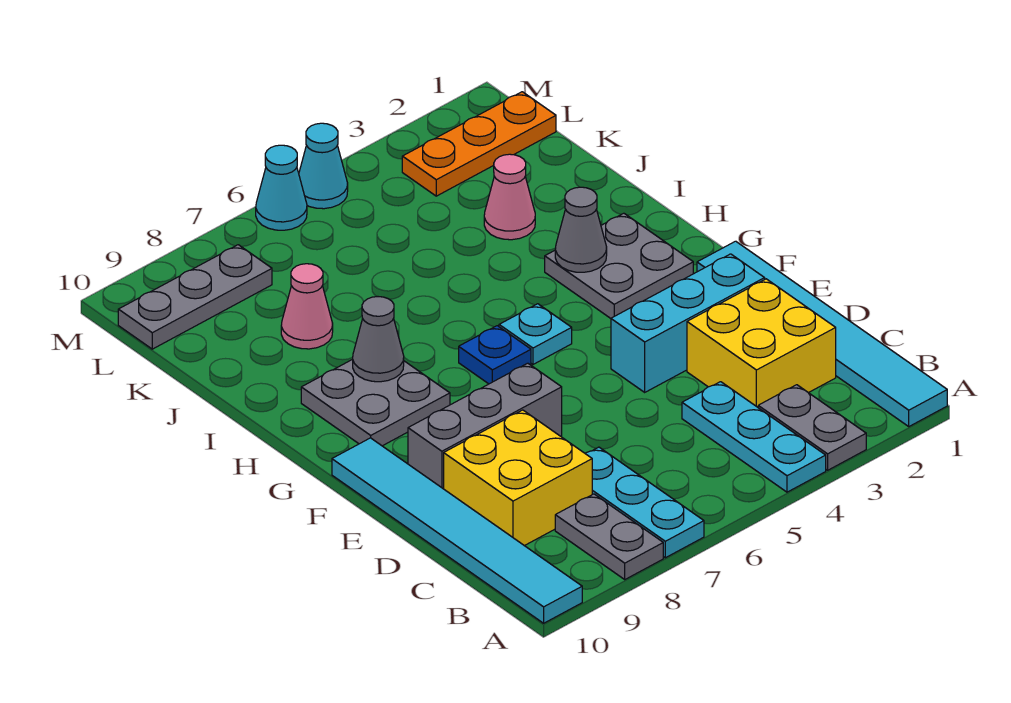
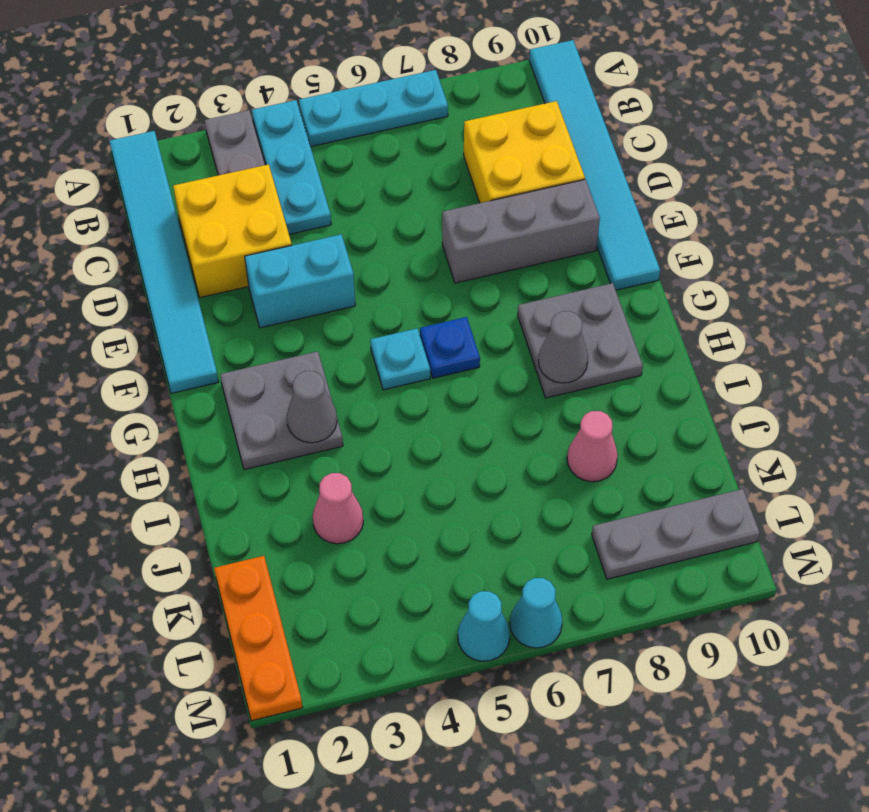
cyan plate A7:C7 level 1 -> cyan plate A5:A7 level 1
grey plate A8:B8 level 1 -> none
cyan brick E2:E4 level 1 -> cyan brick E3:E4 level 1
orange plate L1:L3 level 1 -> orange plate K1:M1 level 1

